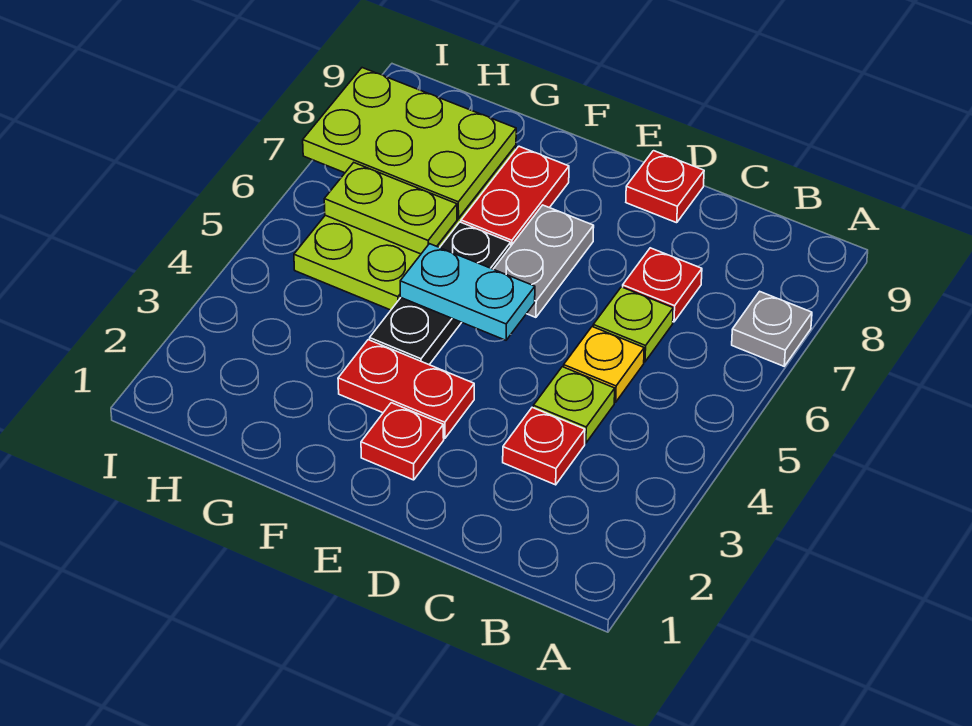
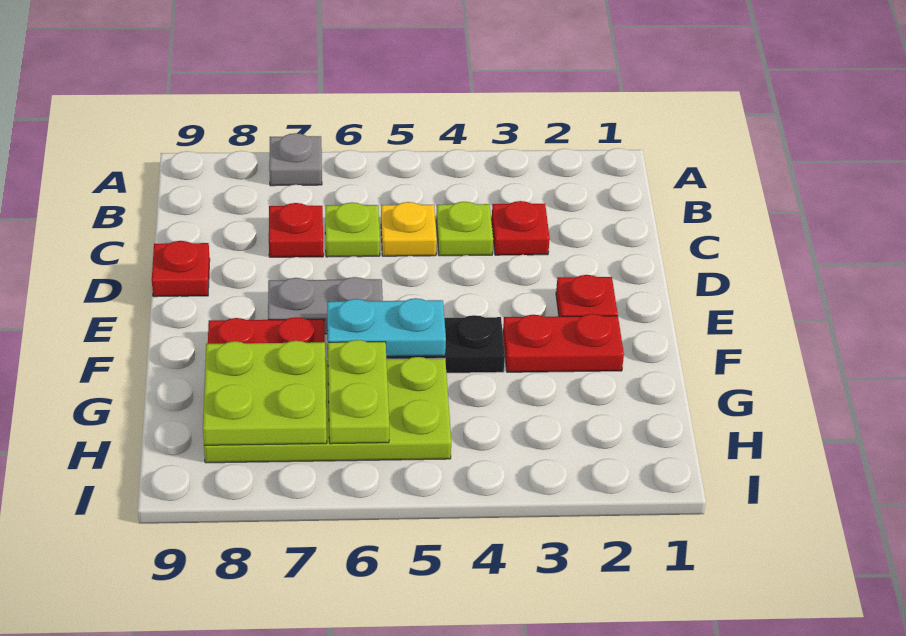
red plate E3:F3 level 1 -> red plate F2:F3 level 1
cyan plate E5:F5 level 2 -> cyan plate F5:F6 level 2
lime plate G7:I8 level 2 -> lime plate G7:H8 level 2

